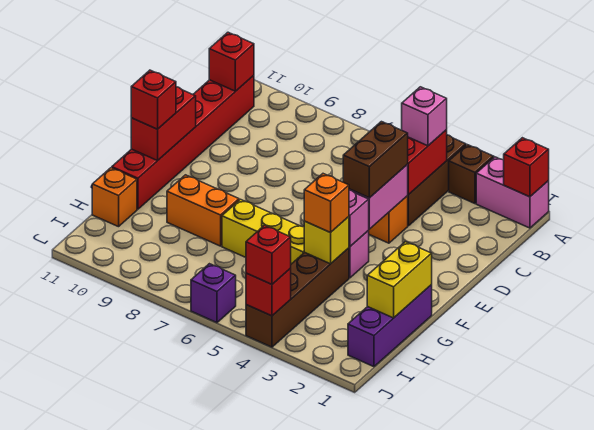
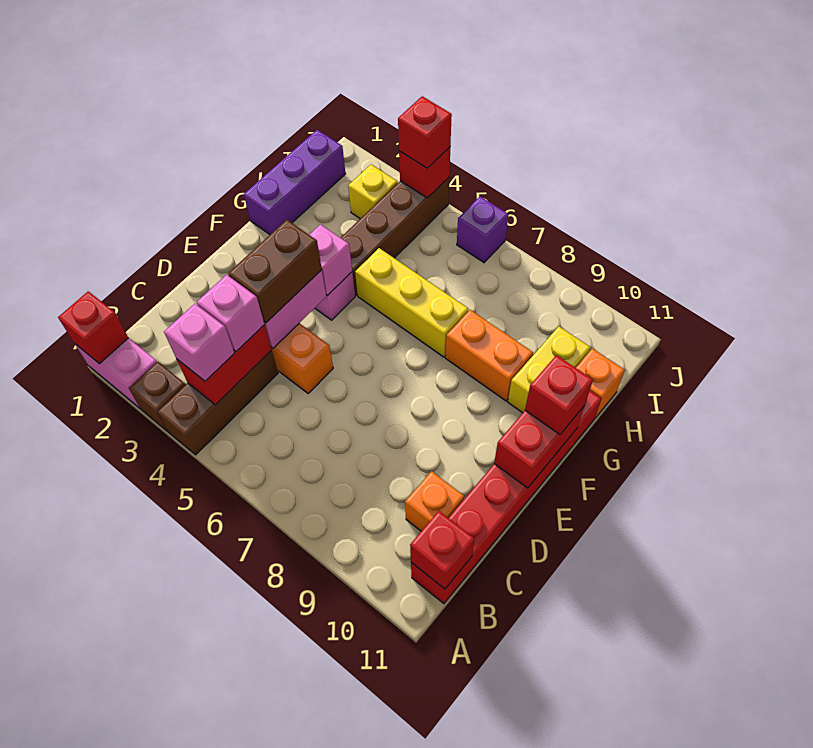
none -> pink brick C4 level 3
yellow brick G1:H1 level 2 -> yellow brick G10:H10 level 1
yellow brick G4 level 2 -> yellow brick I3 level 1
orange brick G4 level 3 -> orange brick C10 level 1

